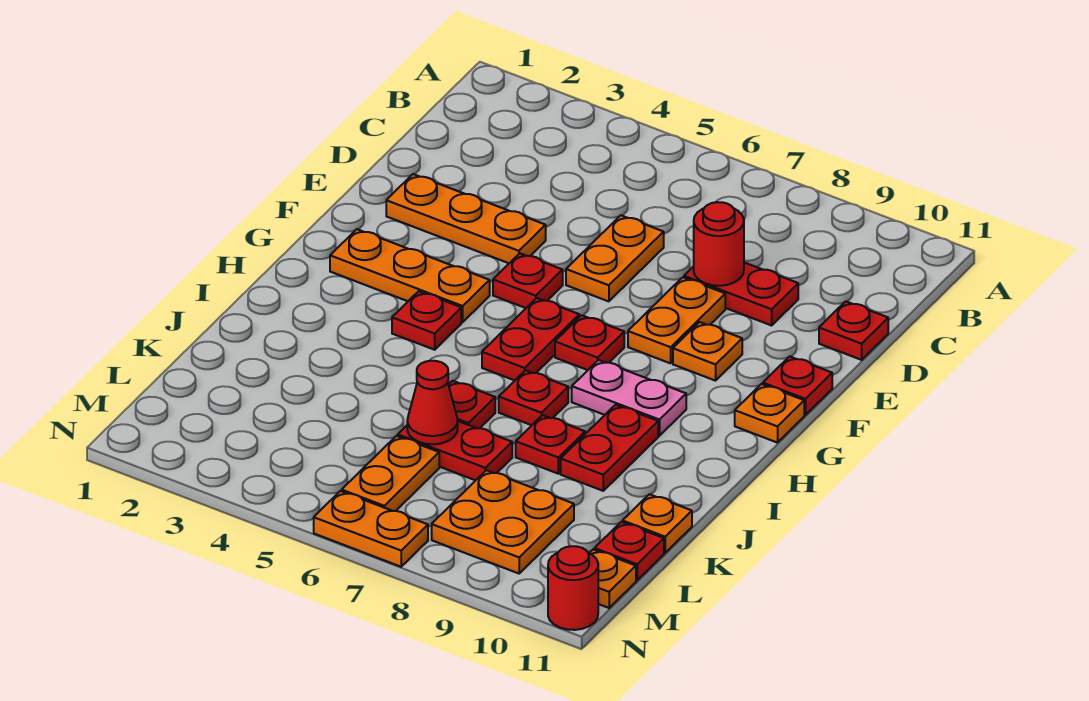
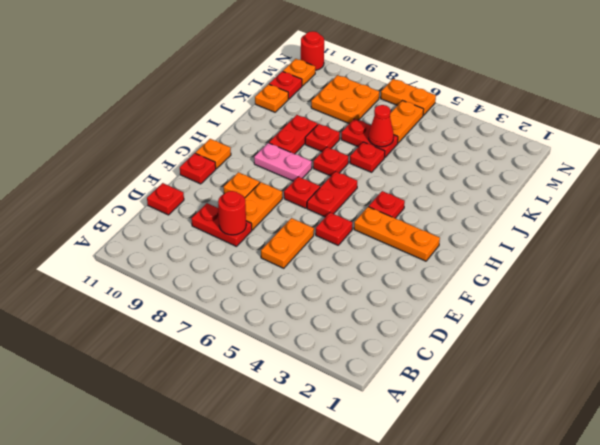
orange plate E2:E4 level 1 -> none

